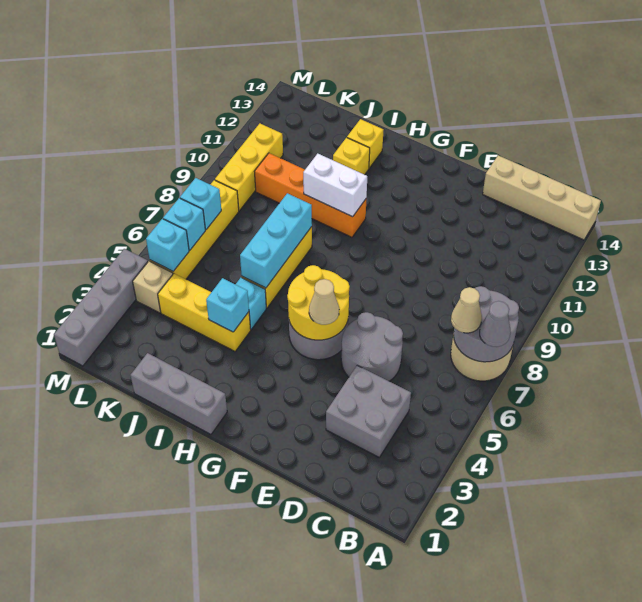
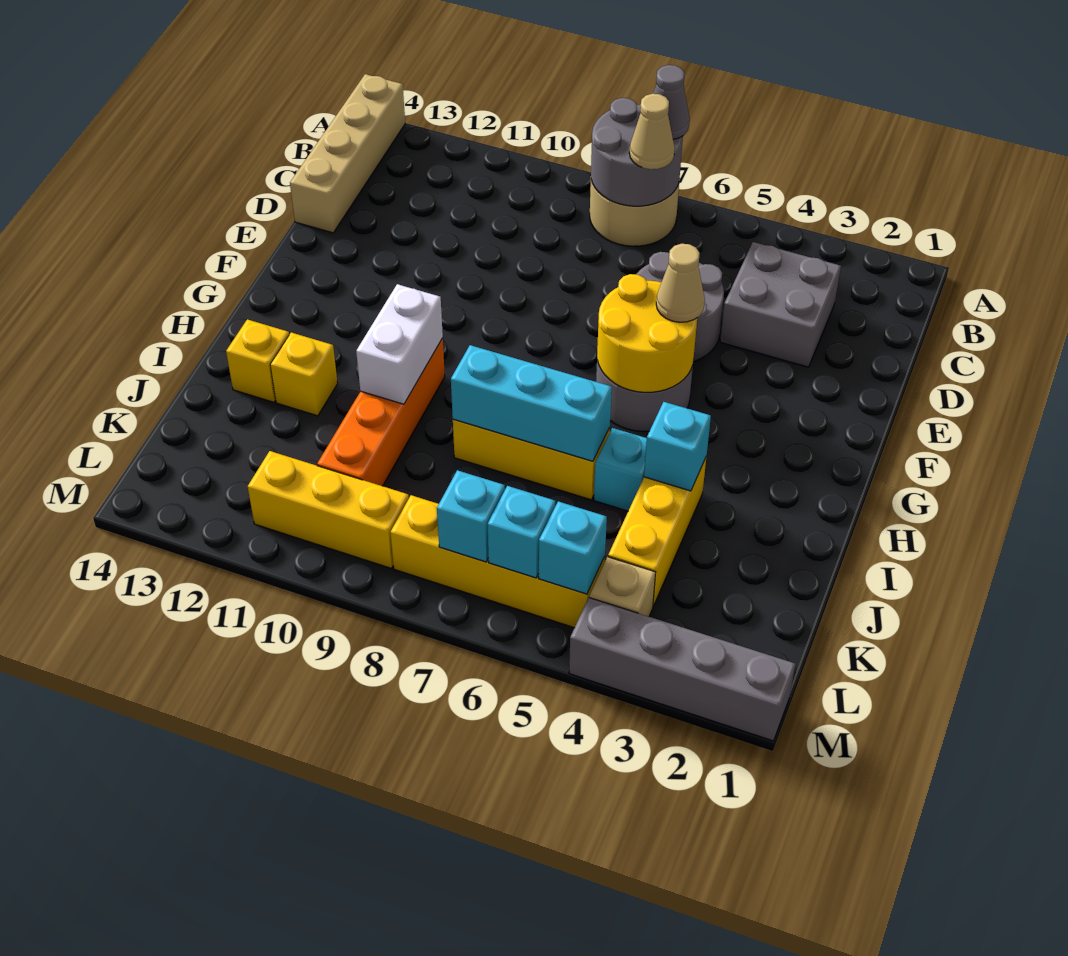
grey brick H1:J1 level 1 -> none

